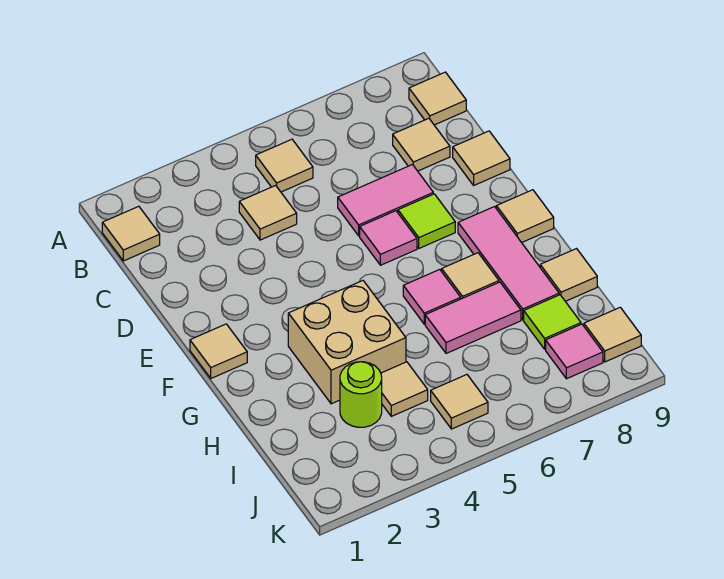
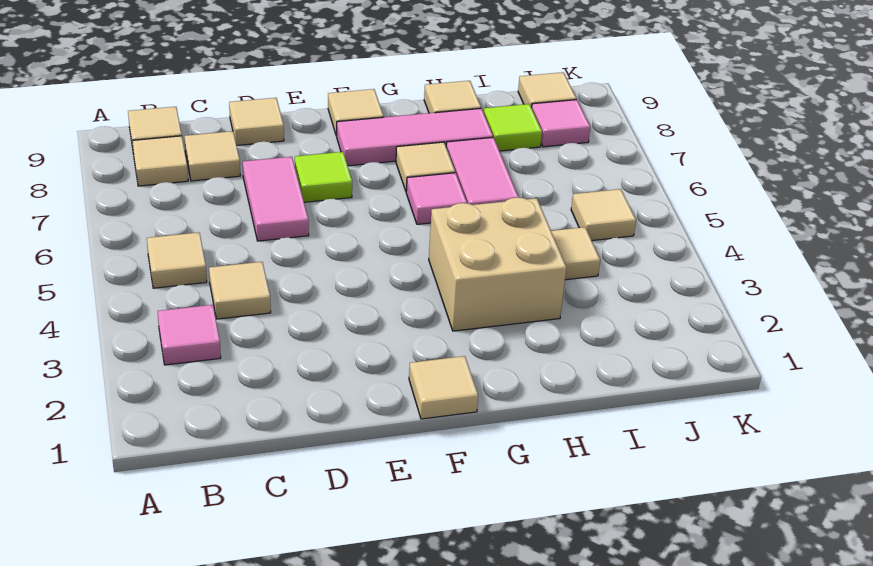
tan tile B1 level 1 -> tan tile B8 level 1
pink tile E6 level 1 -> pink tile B3 level 1
lime round brick I3 level 1 -> none

